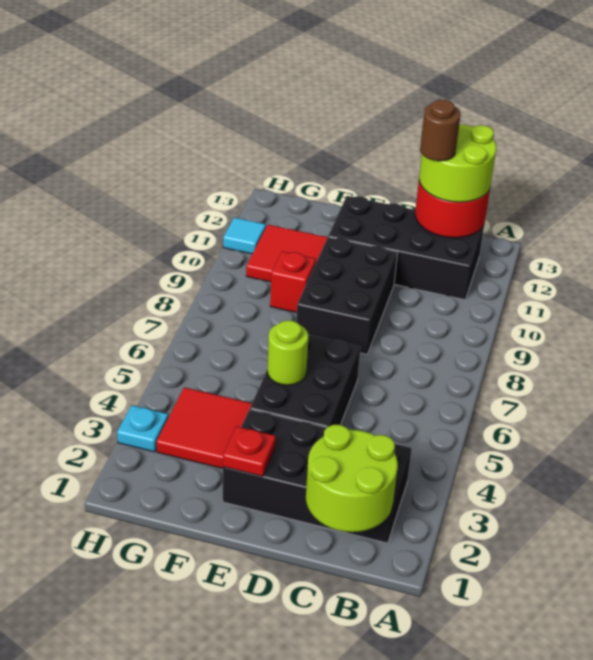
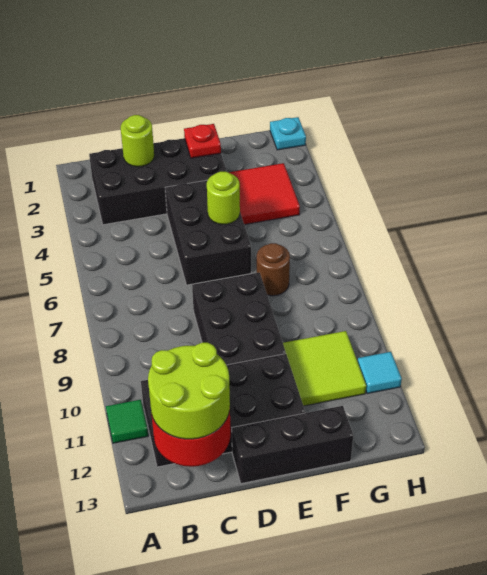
none -> green tile A11 level 1
lime round brick B1:C2 level 2 -> lime round brick C2 level 2
brown round brick C12 level 4 -> brown round brick F7 level 1
none -> black brick D13:F13 level 1
red brick F9 level 1 -> none
red tile F10:G11 level 1 -> lime tile F10:G11 level 1
cyan plate H3 level 1 -> cyan plate H1 level 1

